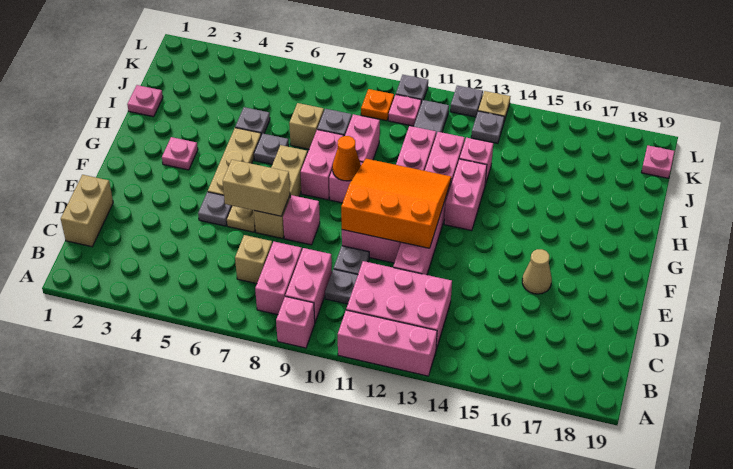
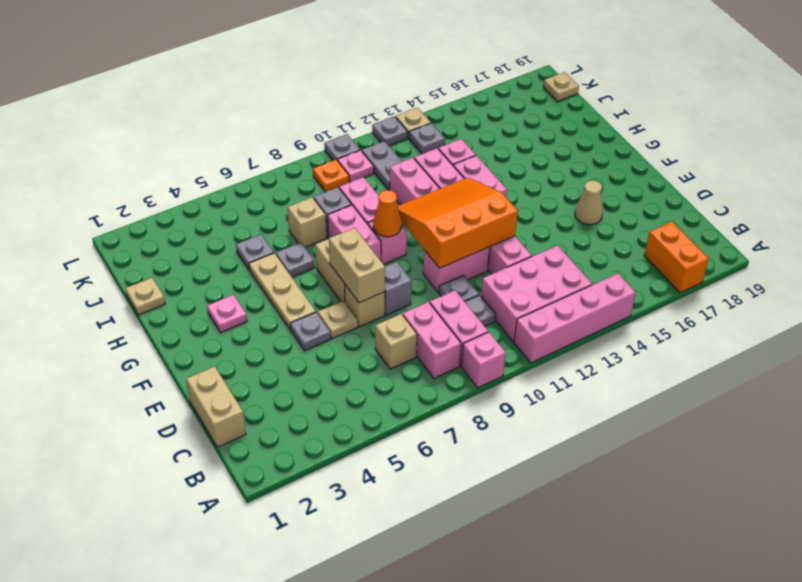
pink brick A11:A13 level 1 -> pink brick A11:A14 level 1
none -> orange brick A17:B17 level 1
tan brick E6:E7 level 2 -> tan brick E7:F7 level 2
pink brick E8 level 1 -> grey brick E8 level 1
pink plate I1 level 1 -> tan plate I1 level 1
pink plate K19 level 1 -> tan plate K19 level 1

